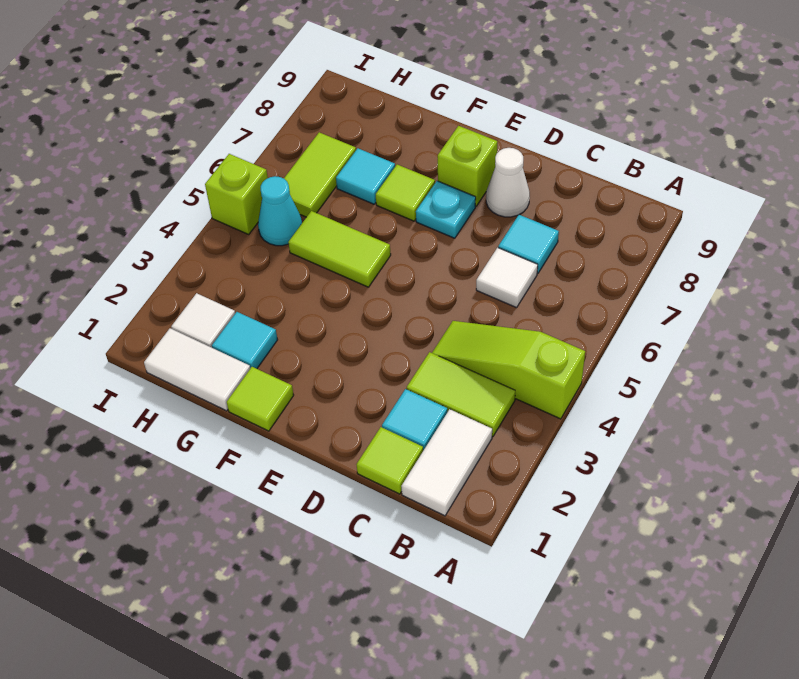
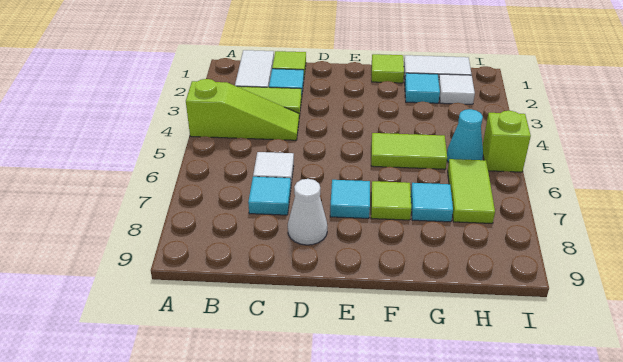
cyan plate E7 level 1 -> cyan tile E7 level 1
lime brick E8 level 1 -> none

